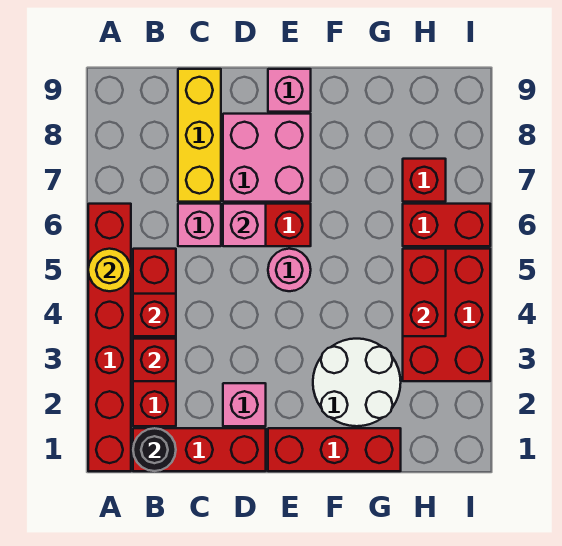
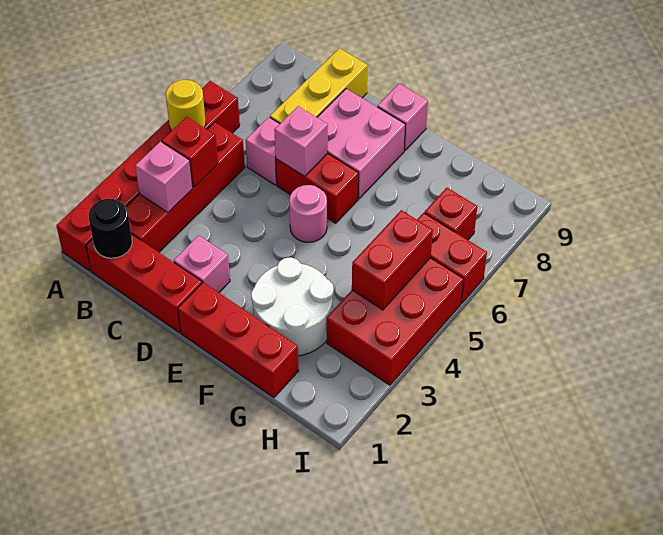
red brick B3 level 2 -> pink brick B3 level 2

